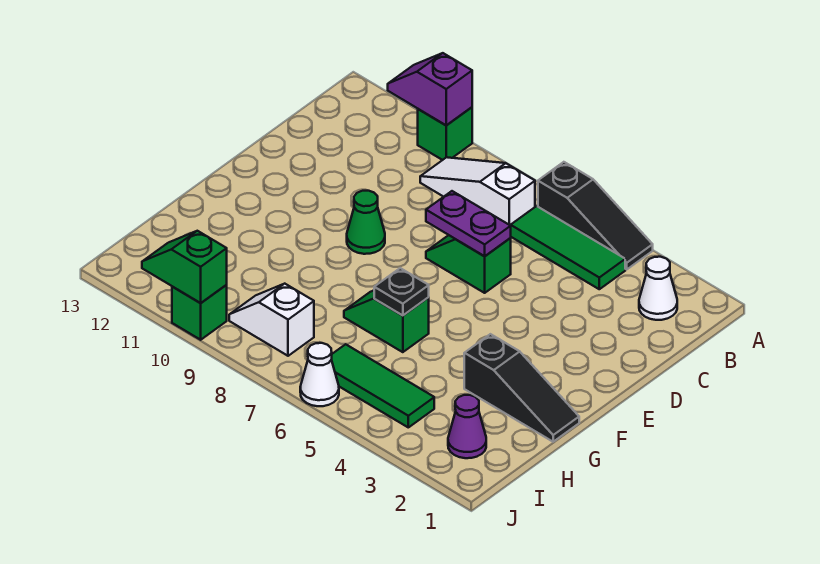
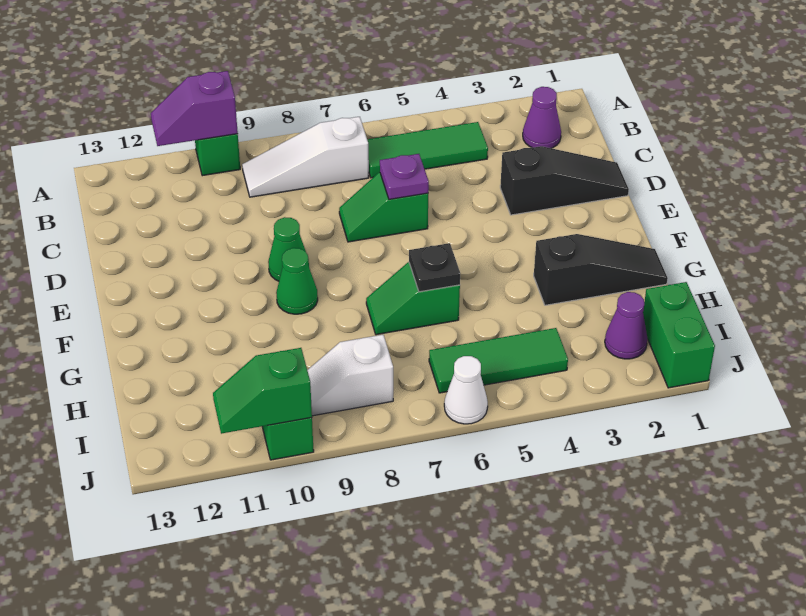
black slope A4:A6 level 1 top 6 -> black slope D1:D3 level 1 top 3
white cone B2 level 1 -> purple cone B2 level 1
purple plate D6:D7 level 2 -> purple plate D6 level 2
none -> green cone F9 level 1
none -> green brick I1:J1 level 1

